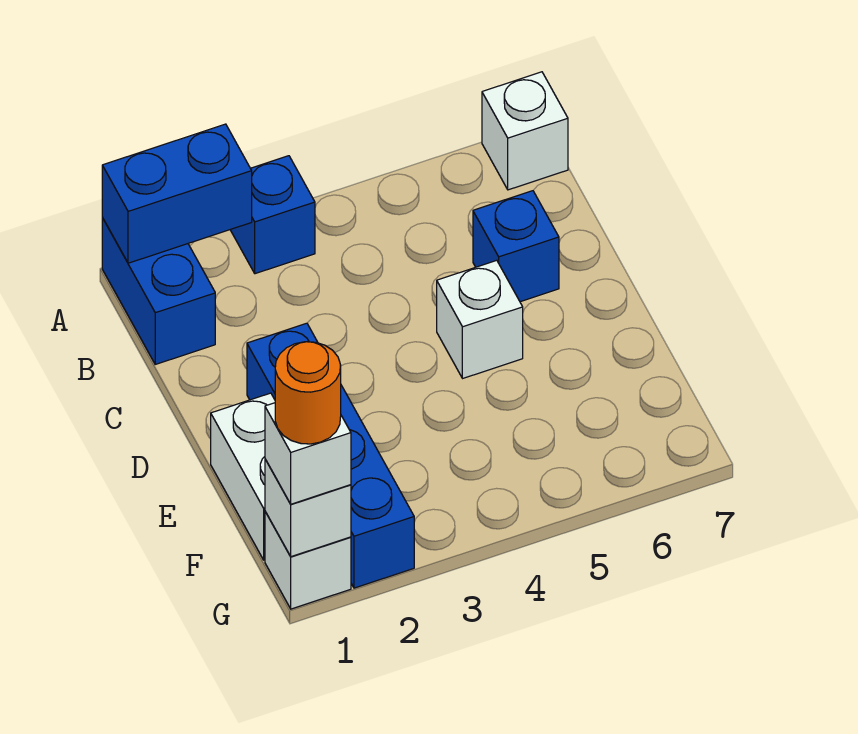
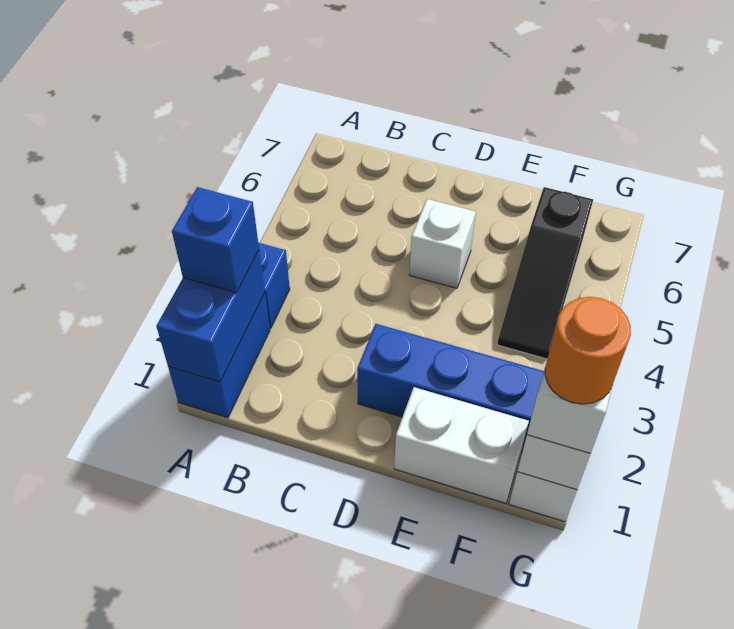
blue brick A1:B1 level 1 -> blue brick A1:A2 level 1
white brick A7 level 1 -> none
blue brick C6 level 1 -> blue brick A2 level 3
none -> black slope F4:F6 level 1 top 6

